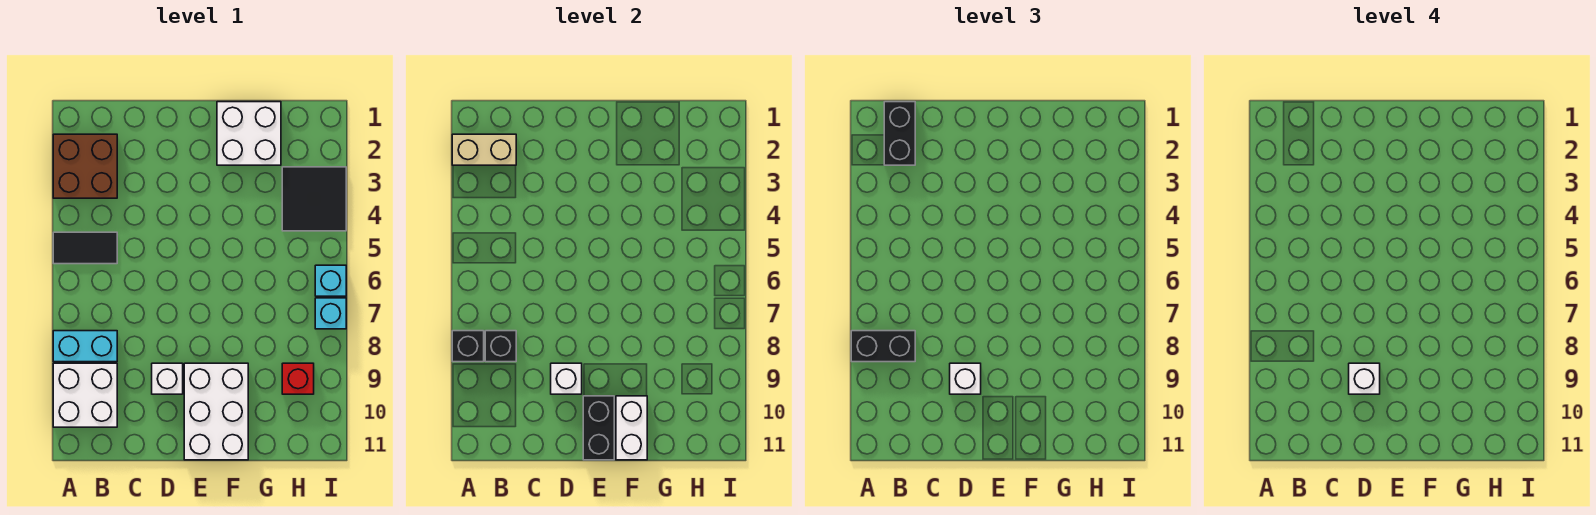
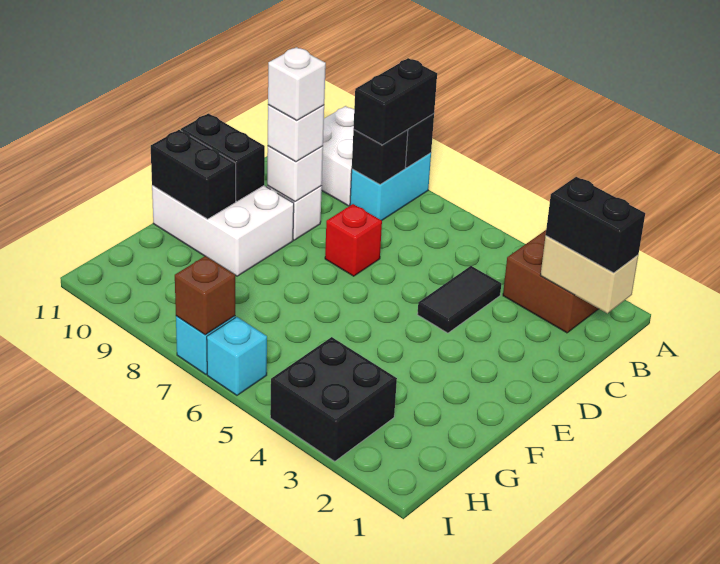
tan brick A2:B2 level 2 -> tan brick B1:B2 level 2
black tile A5:B5 level 1 -> black tile C4:D4 level 1
white brick F1:G2 level 1 -> none
white brick F10:F11 level 2 -> black brick F10:F11 level 2
black tile H3:I4 level 1 -> black brick H3:I4 level 1
red brick H9 level 1 -> red brick D7 level 1
none -> brown brick I7 level 2

